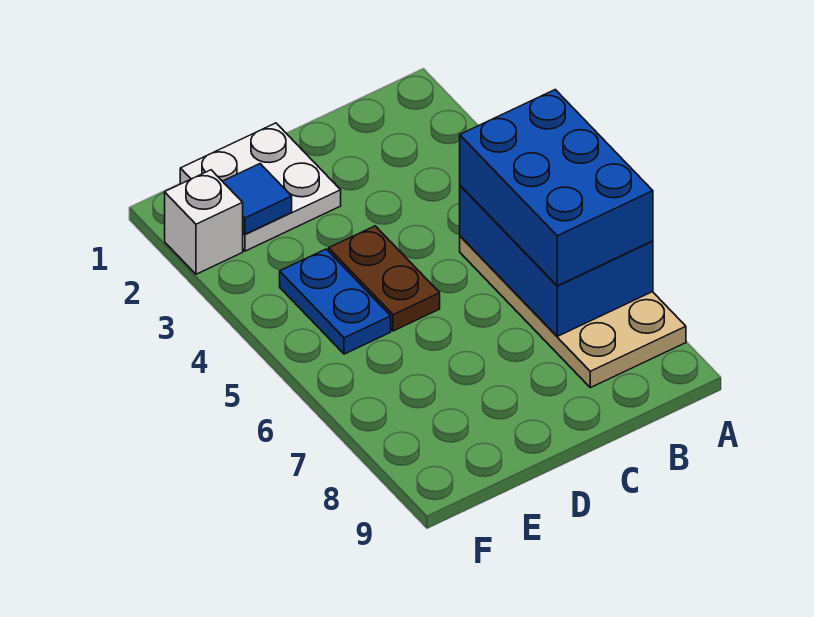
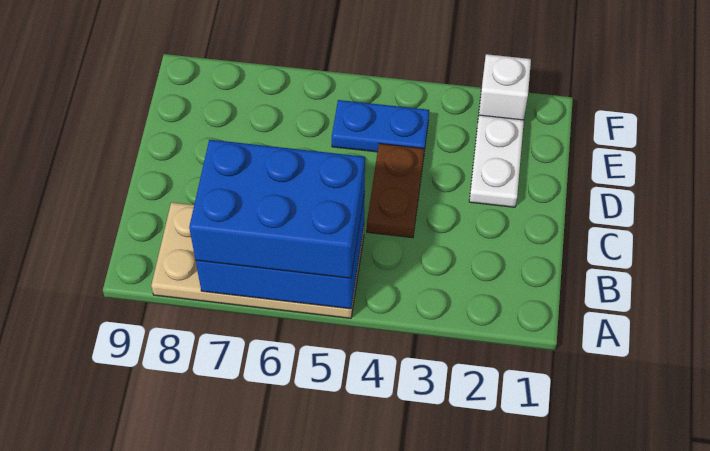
white plate D1:E2 level 1 -> white plate D2:E2 level 1
brown plate D4:D5 level 1 -> brown plate C4:D4 level 1
blue tile E2 level 2 -> none

